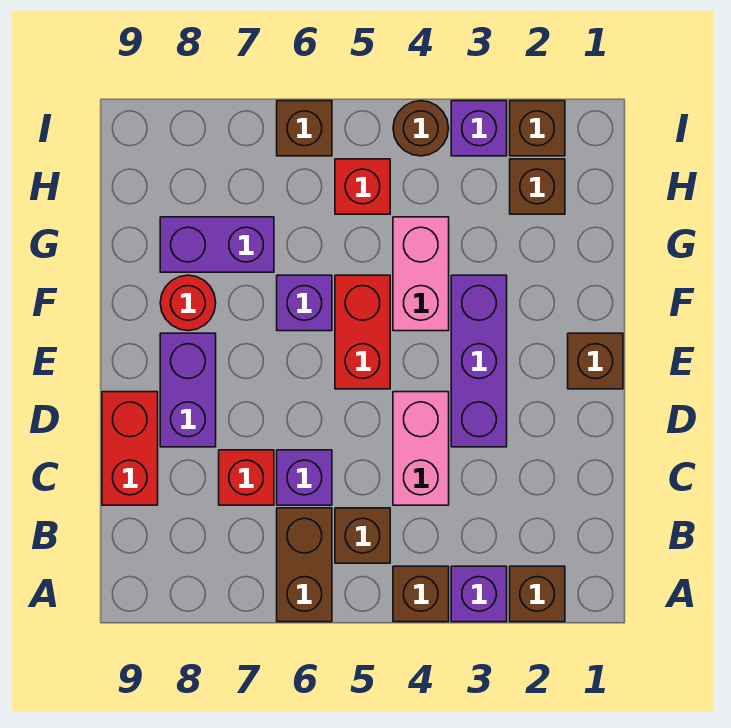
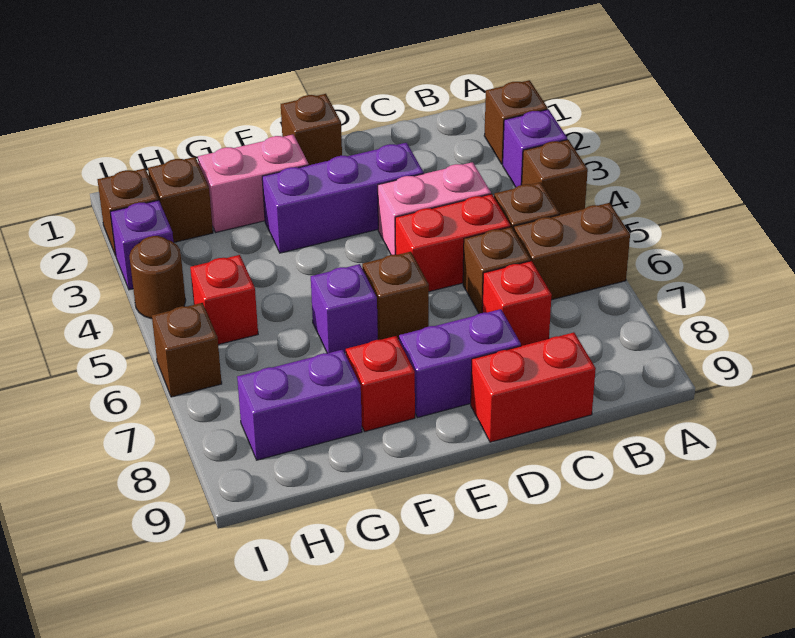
purple brick C6 level 1 -> brown brick C6 level 1
red brick E5:F5 level 1 -> red brick C5:D5 level 1
none -> brown brick E6 level 1
pink brick F4:G4 level 1 -> pink brick F2:G2 level 1
red round brick F8 level 1 -> red brick F8 level 1
purple brick G7:G8 level 1 -> purple brick G8:H8 level 1

